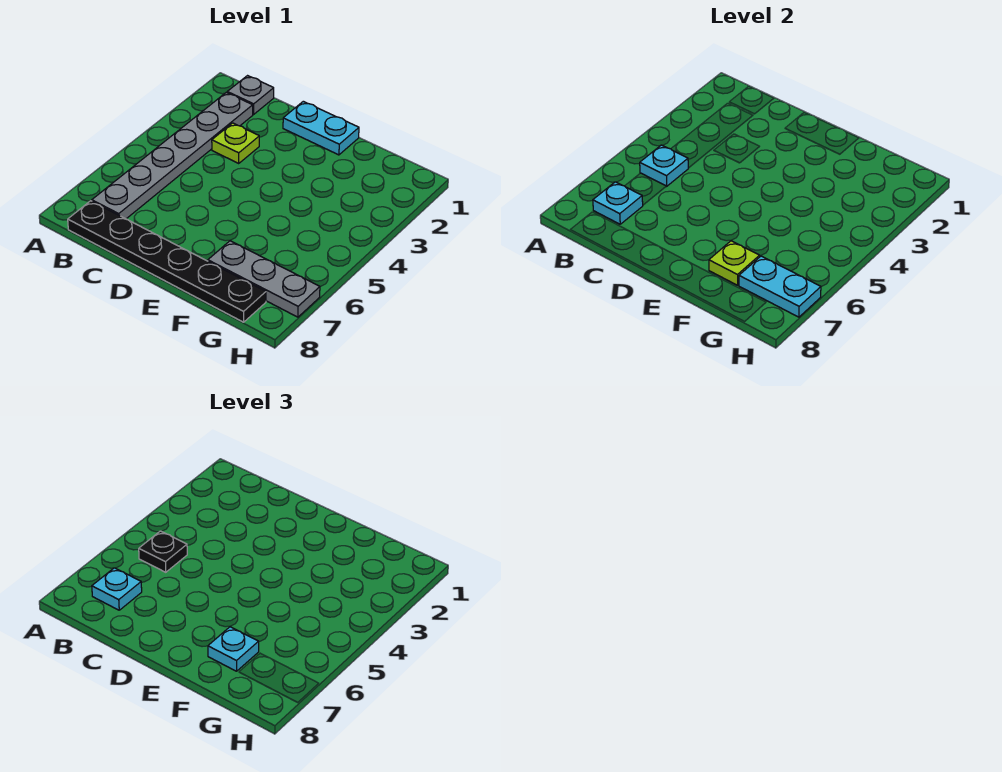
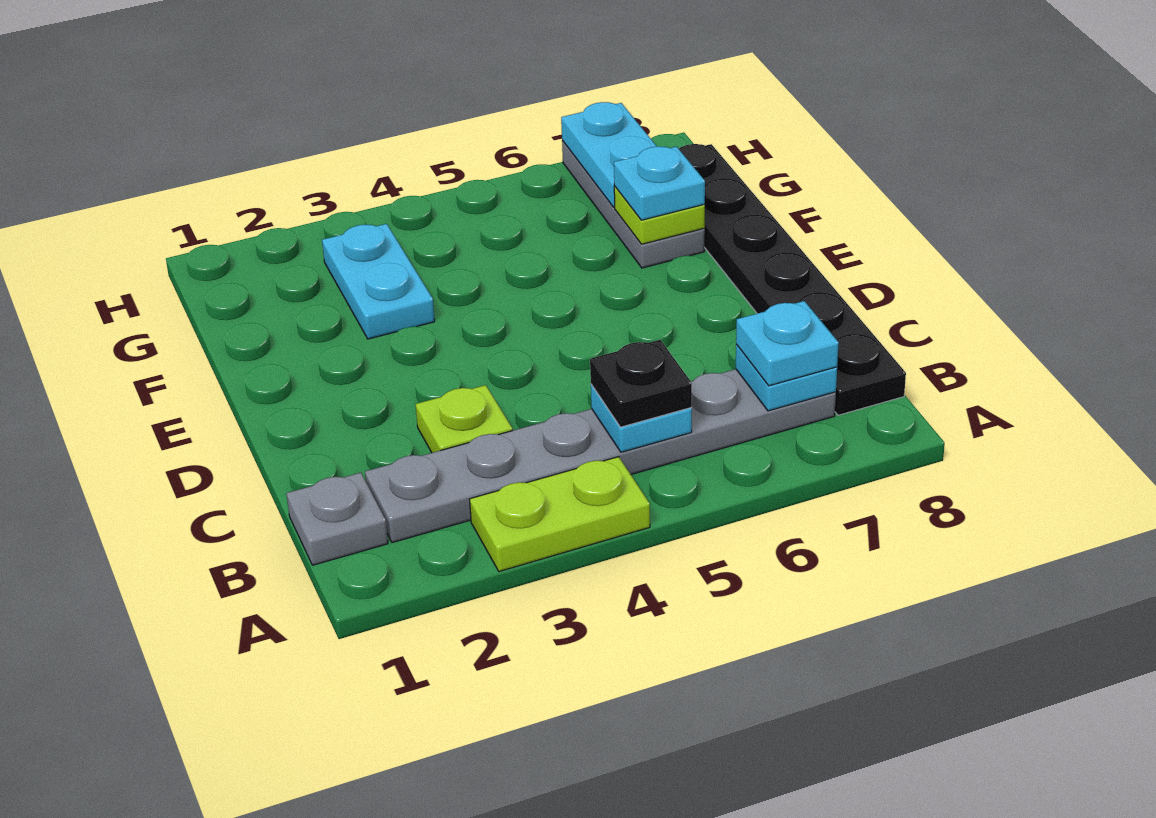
none -> lime plate A3:A4 level 1
cyan plate D1:E1 level 1 -> cyan plate F3:G3 level 1

